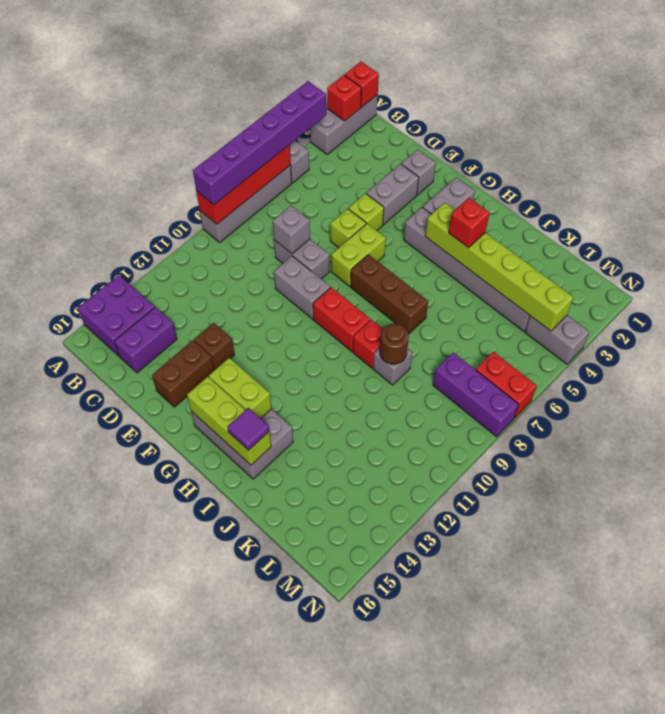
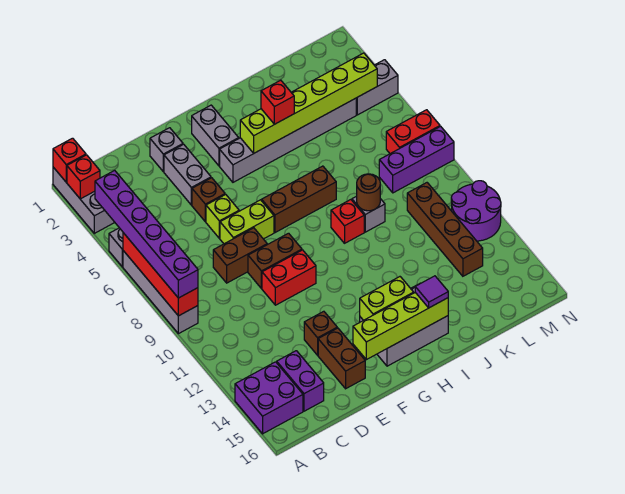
grey brick D8:E8 level 1 -> brown brick D8:E8 level 1
grey brick D8 level 2 -> none
lime brick E5 level 1 -> brown brick E5 level 1
grey brick E9:F9 level 1 -> brown brick E9:F9 level 1
lime brick F6:F7 level 1 -> lime brick E7:F7 level 1
red brick G9:H9 level 1 -> red brick E10:F10 level 1
lime brick G15:I15 level 2 -> lime brick F15:I15 level 2
none -> brown brick L10:L13 level 1
none -> purple round brick M11:N12 level 1

